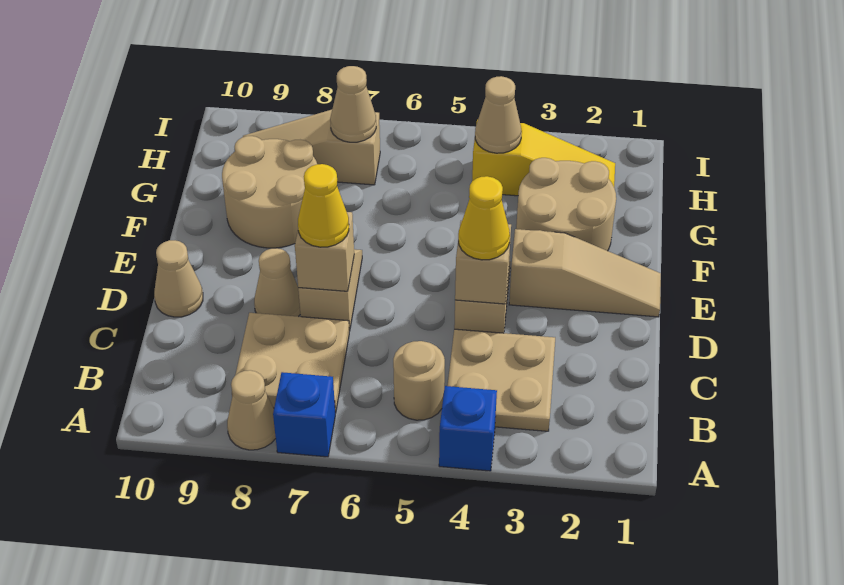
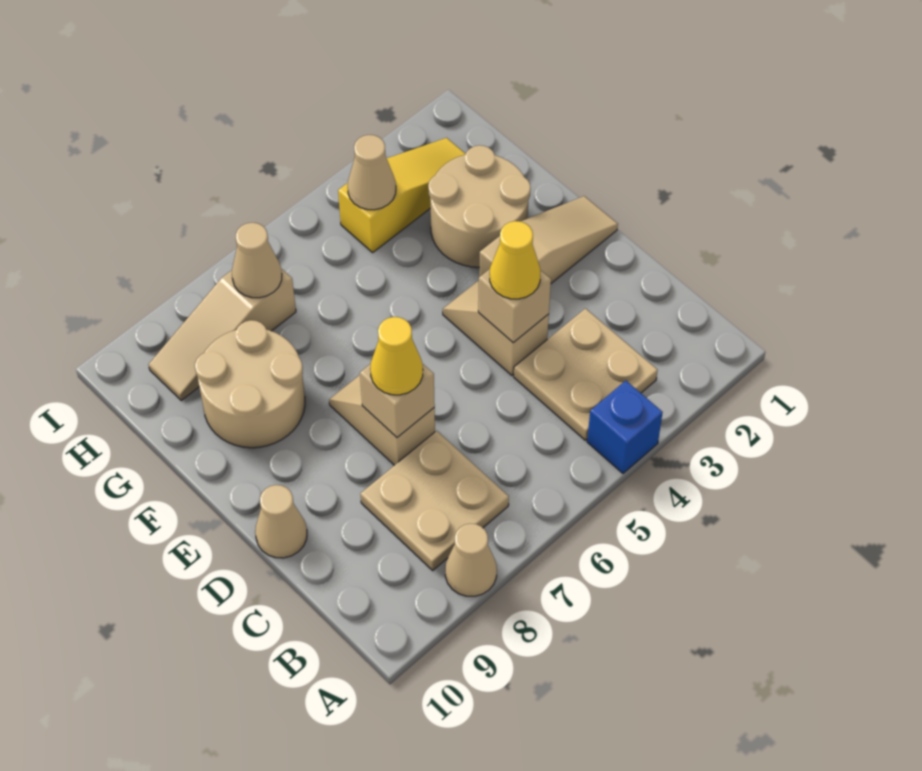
blue brick A7 level 1 -> none
tan round brick B5 level 1 -> none
tan cone D8 level 1 -> none

